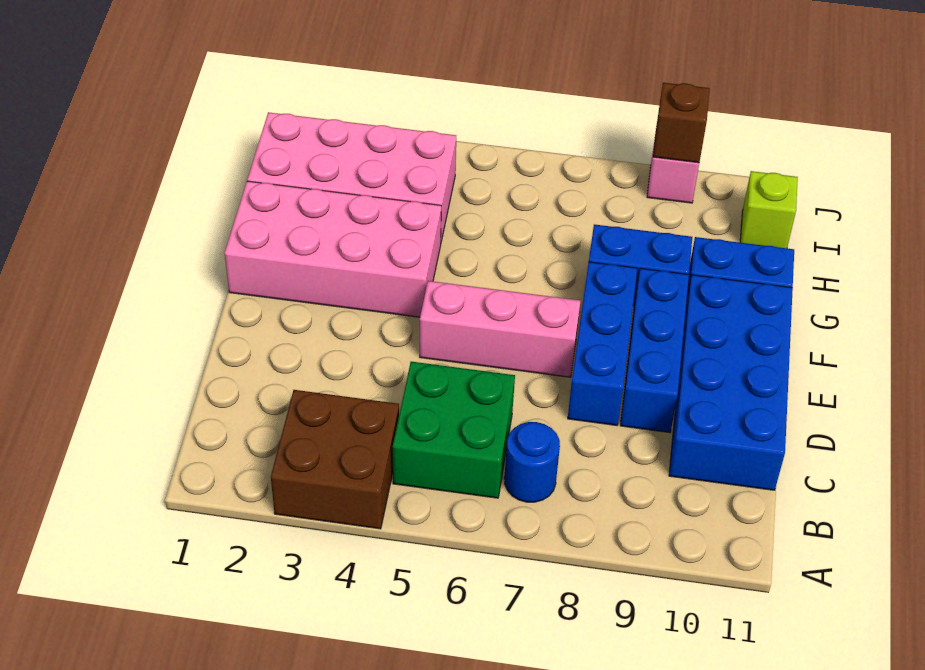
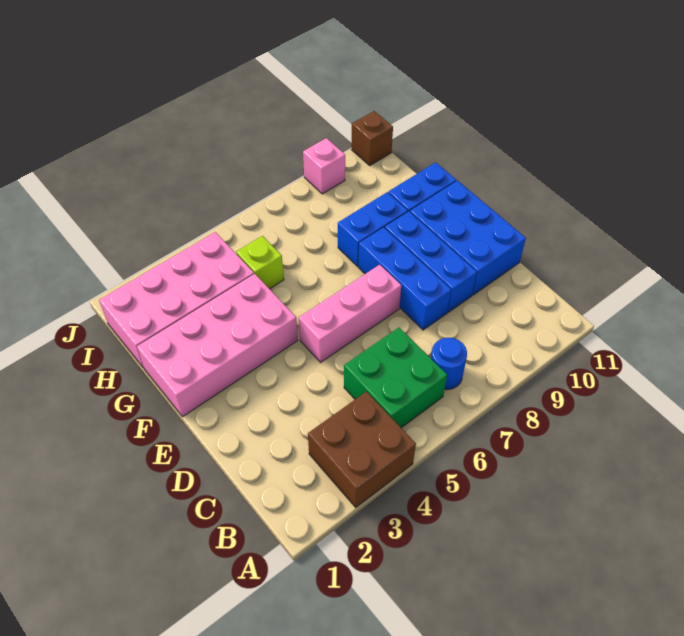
blue brick C10:F11 level 1 -> blue brick D10:F11 level 1
lime brick I11 level 1 -> lime brick H5 level 1
brown brick J9 level 2 -> brown brick J11 level 1

